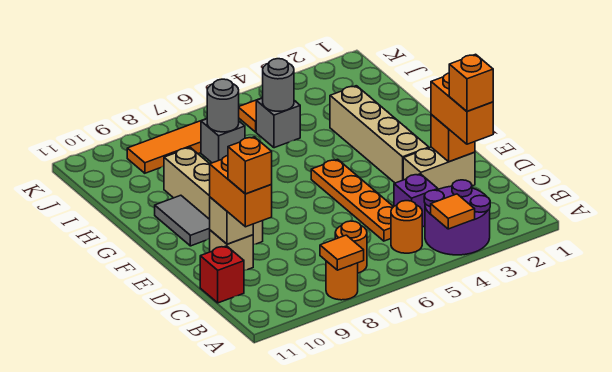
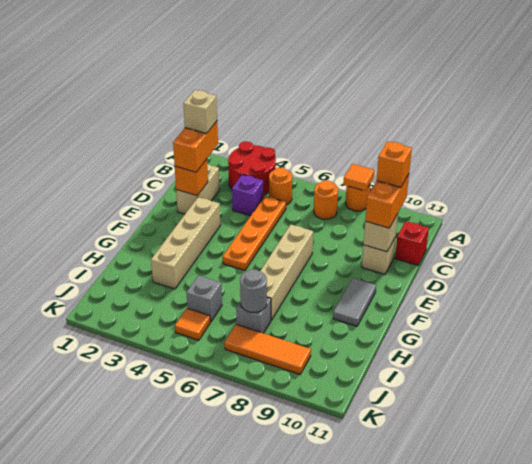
purple round brick A3:B4 level 1 -> red round brick A3:B4 level 1
orange tile A4 level 2 -> none
orange brick C2 level 4 -> tan brick C2 level 4
tan brick D2:D3 level 1 -> tan brick C2:D2 level 1
tan brick E9:H9 level 1 -> tan brick E7:H7 level 1
grey round brick I5 level 2 -> none

